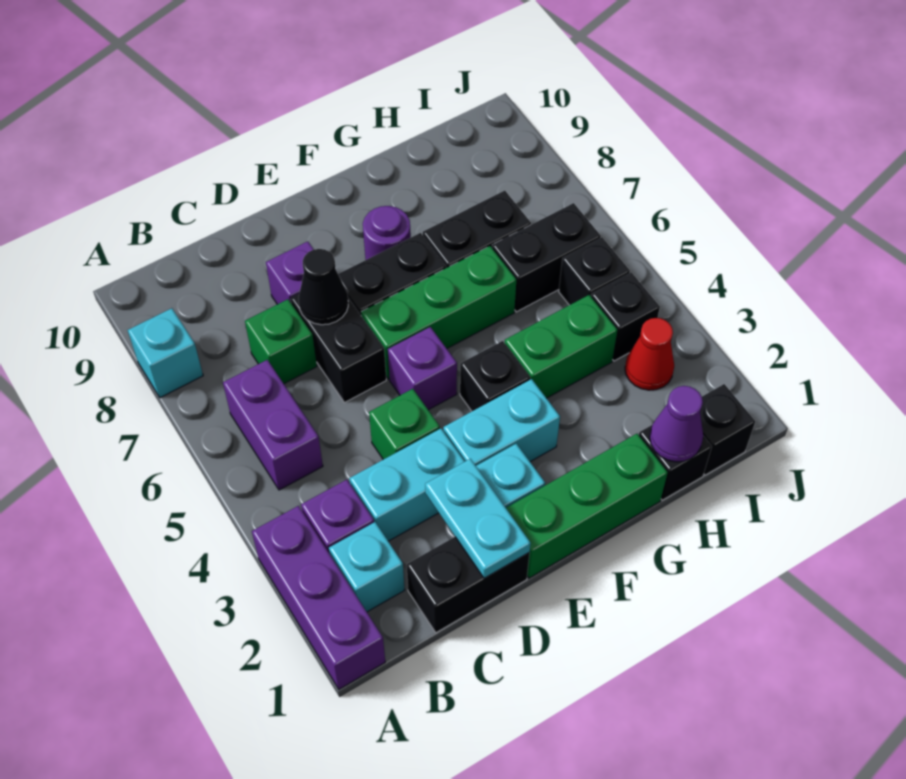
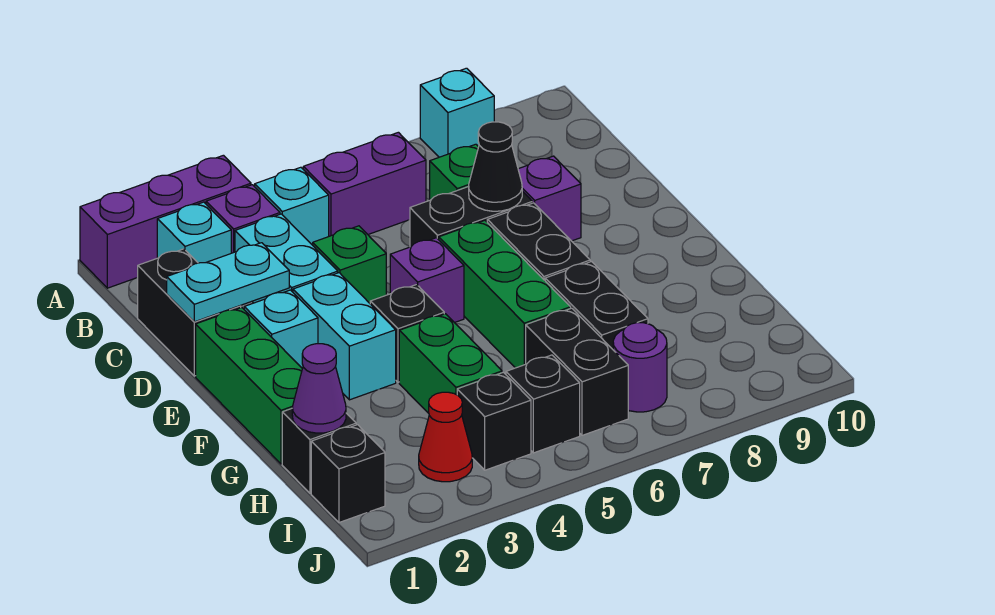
none -> cyan brick B4 level 1
purple round brick F8 level 1 -> purple round brick I7 level 1

